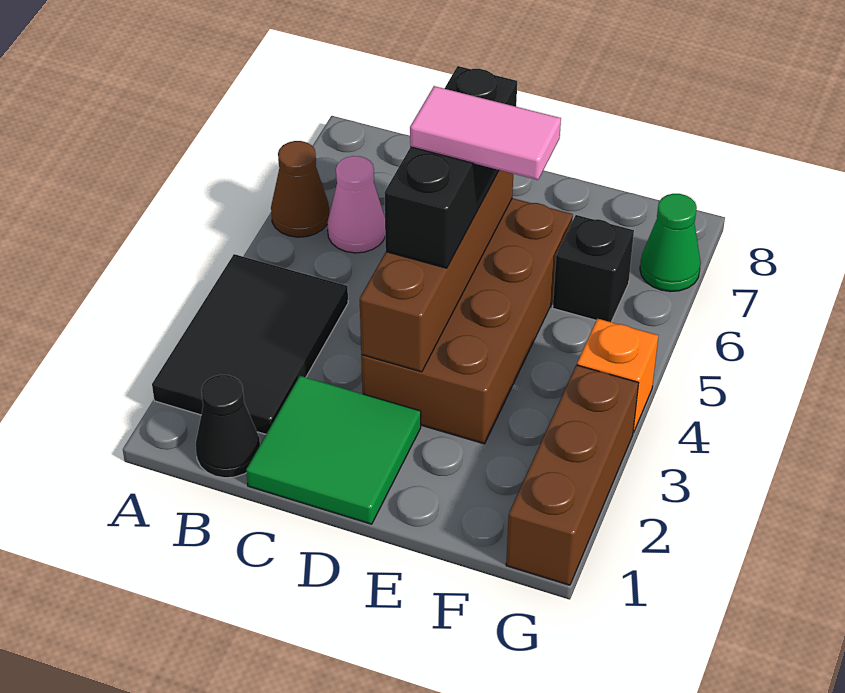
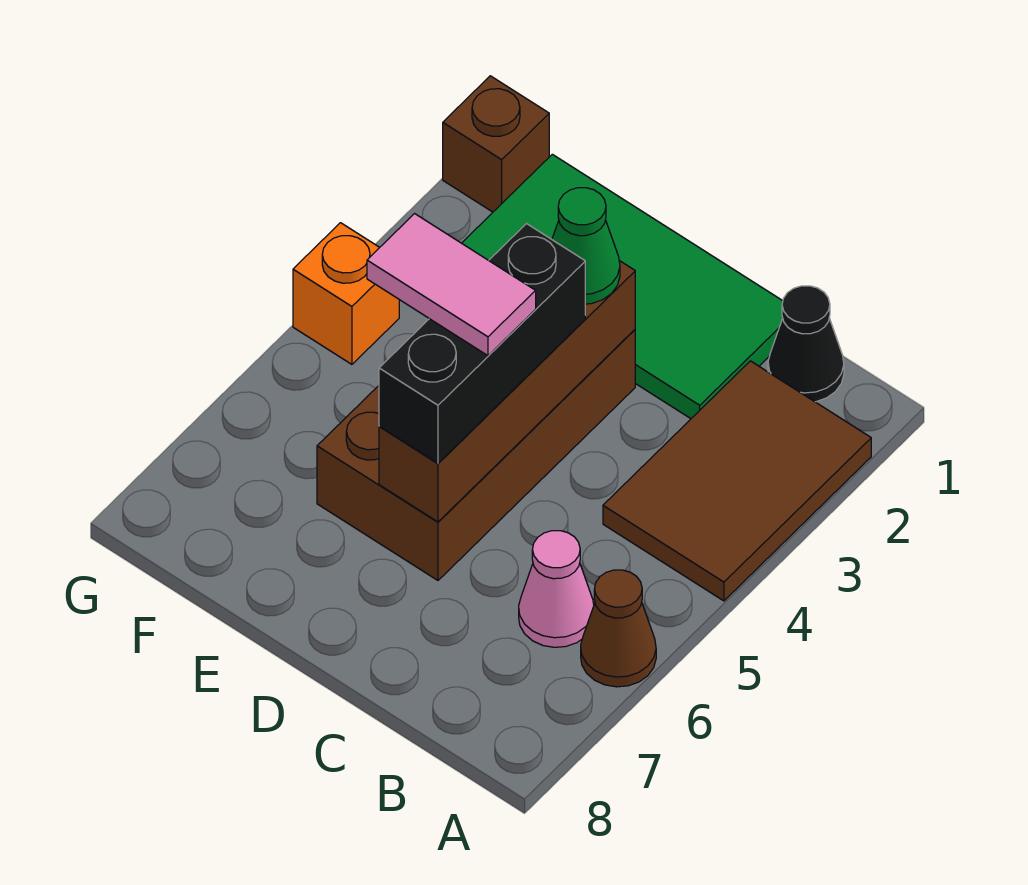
black tile A2:B4 level 1 -> brown tile A2:B4 level 1
green tile C1:D2 level 1 -> green tile C1:F2 level 1
black brick F6 level 1 -> none
brown brick G1:G3 level 1 -> brown brick G1 level 1
green cone G7 level 1 -> green cone D3 level 3

